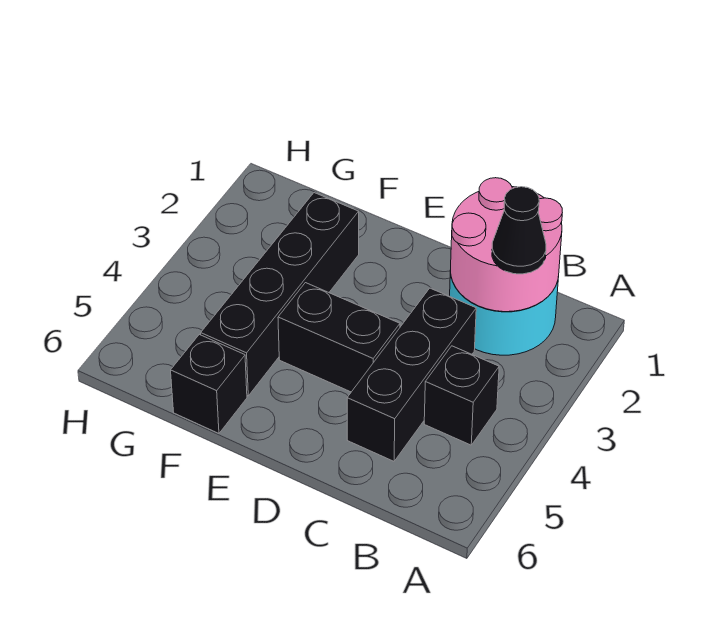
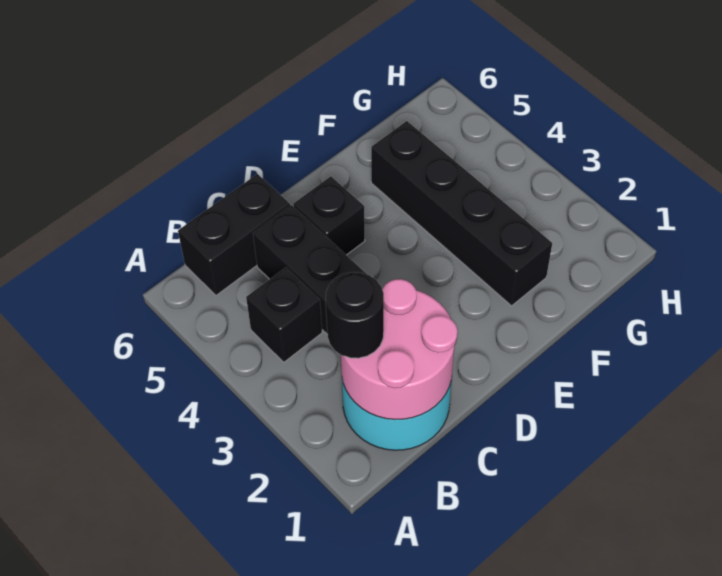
black cone B2 level 3 -> black round brick B2 level 3
black brick D4:E4 level 1 -> black brick B6:C6 level 1
black brick F6 level 1 -> black brick D5 level 1

